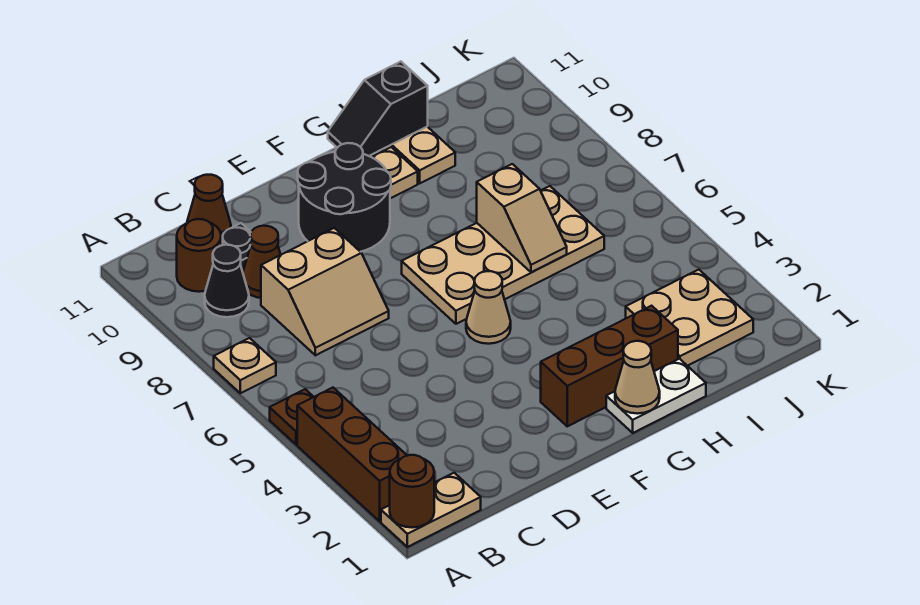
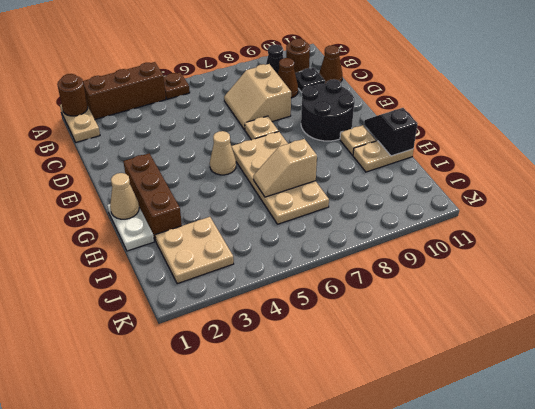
tan plate A7 level 1 -> tan plate E7 level 1

